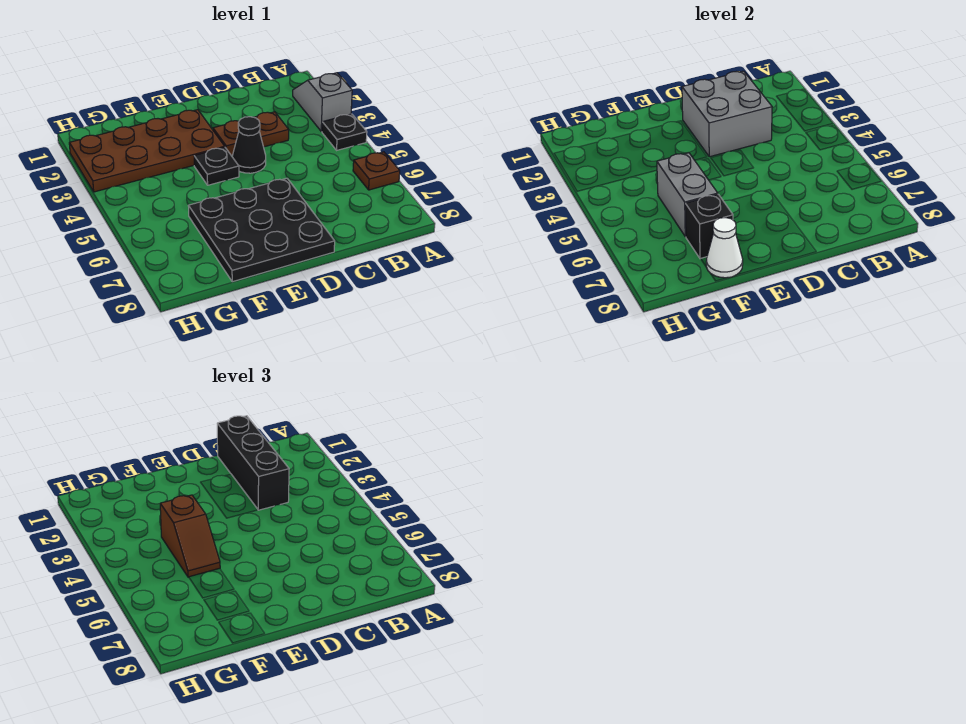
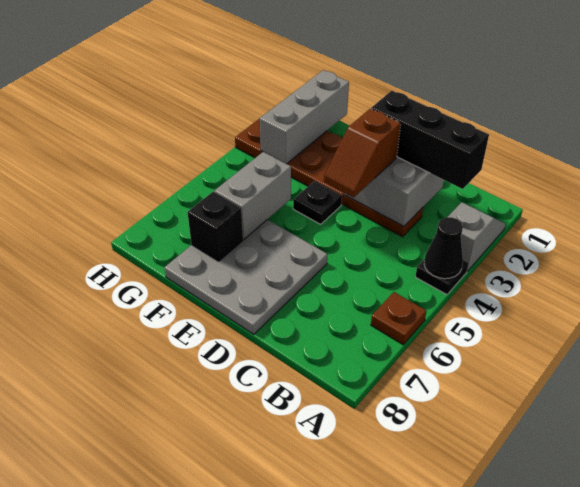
black brick C1:C3 level 3 -> black brick B2:D2 level 3
black cone D4 level 1 -> black cone A4 level 2
black plate D6:F8 level 1 -> grey plate D6:F8 level 1
brown slope F4:F5 level 3 top 4 -> brown slope D3:D4 level 3 top 3
white cone F8 level 2 -> none
none -> grey brick G1:G3 level 2

